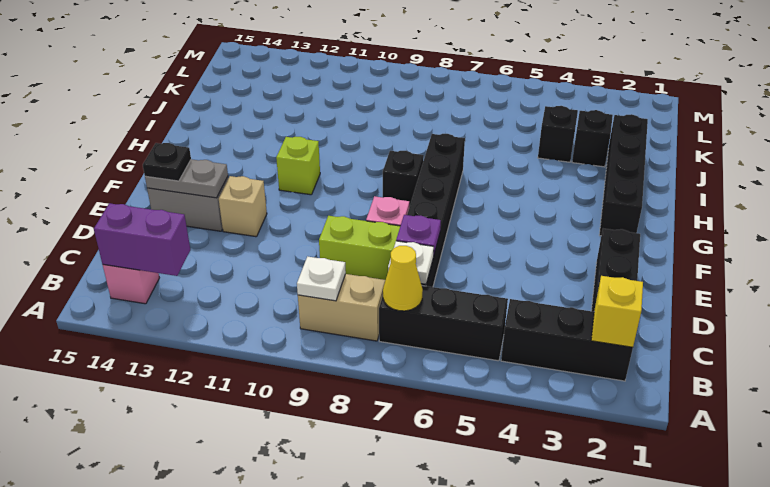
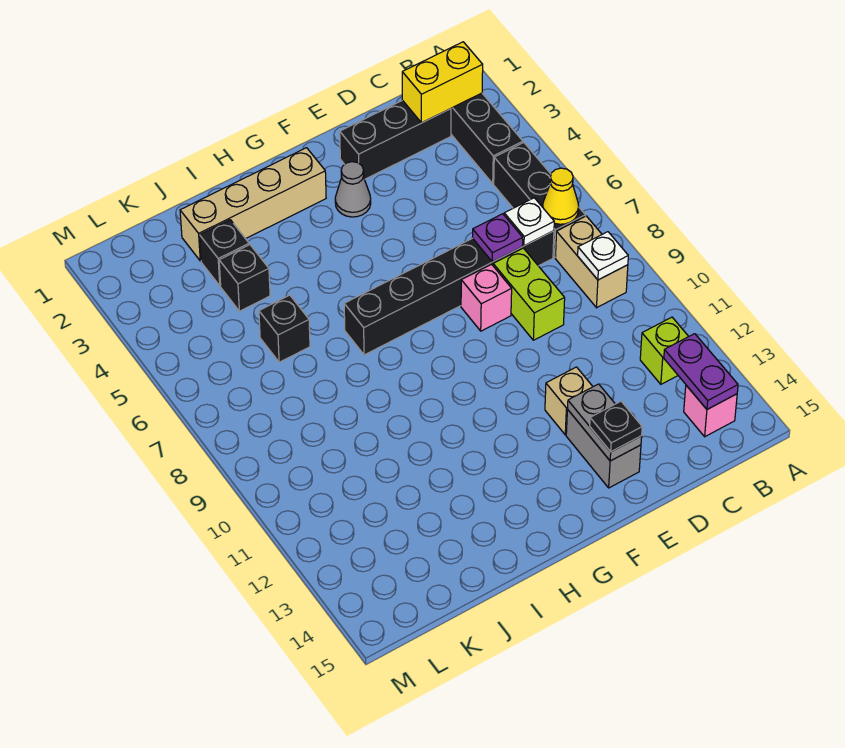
yellow brick B2 level 2 -> yellow brick B2:C2 level 2
purple brick B13:B14 level 2 -> purple plate B13:B14 level 2
none -> grey cone F3 level 1
black brick G2:J2 level 1 -> tan brick G2:J2 level 1
black brick G8 level 1 -> black brick J6 level 1
lime brick G11 level 1 -> lime brick B12 level 1

